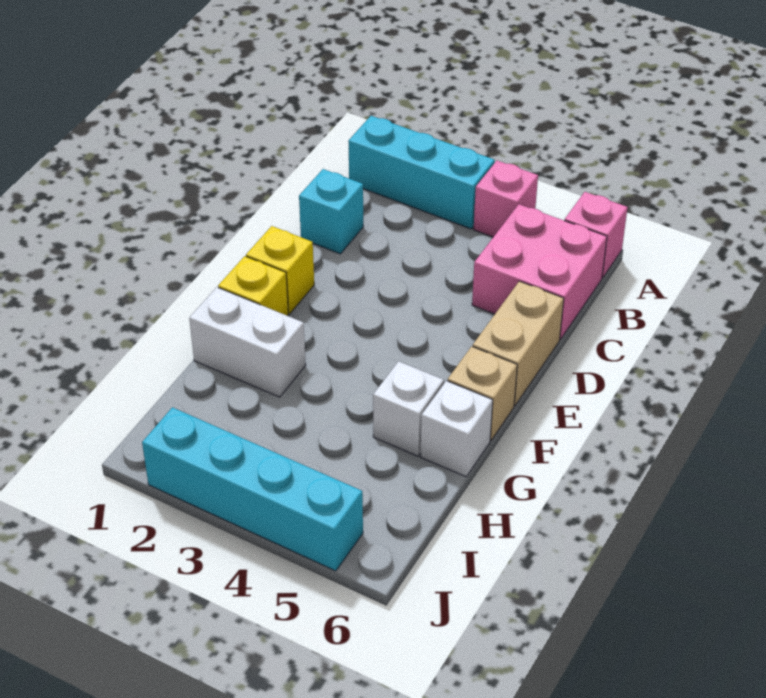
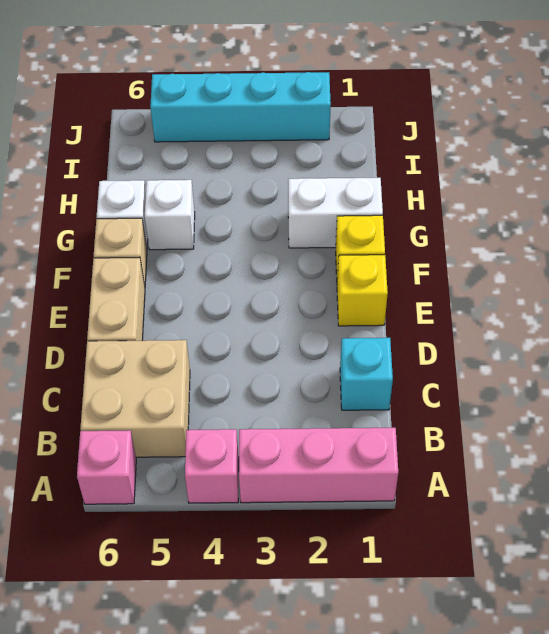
cyan brick A1:A3 level 1 -> pink brick A1:A3 level 1
pink brick B5:C6 level 1 -> tan brick B5:C6 level 1

